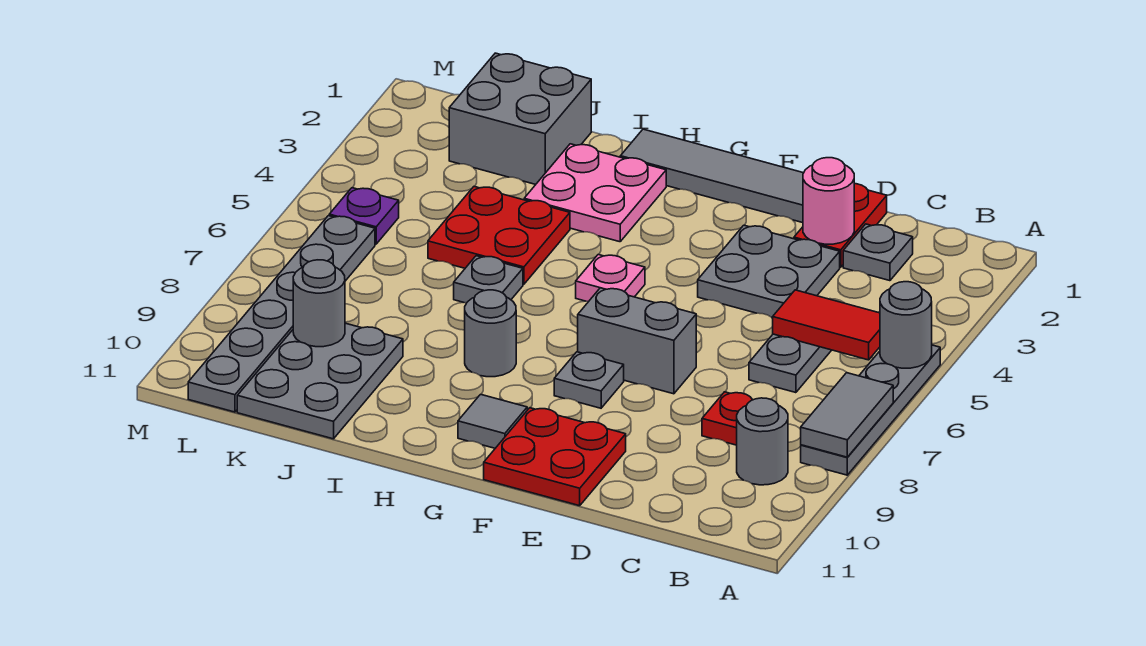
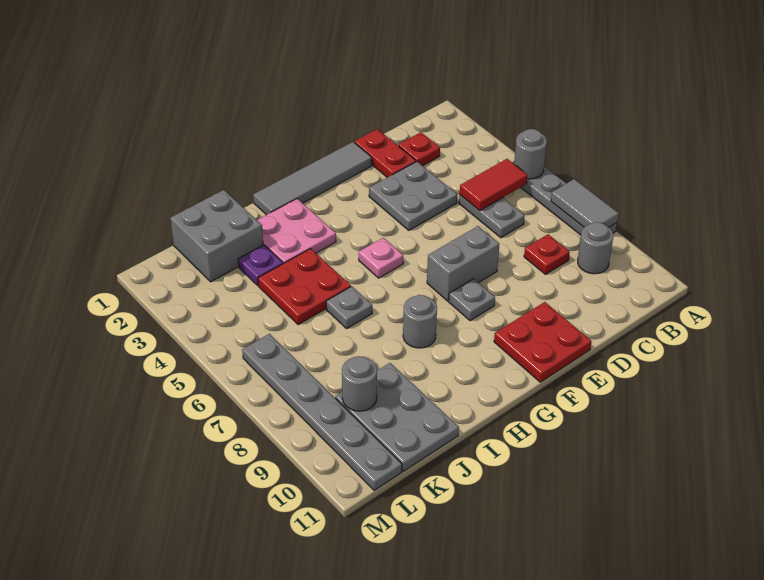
grey plate C2 level 1 -> red plate C2 level 1
pink round brick D2 level 2 -> none
grey tile G10 level 1 -> none
purple plate L5 level 1 -> purple plate J3 level 1

